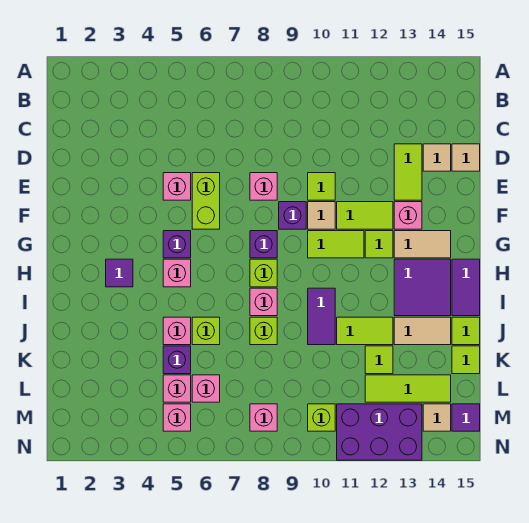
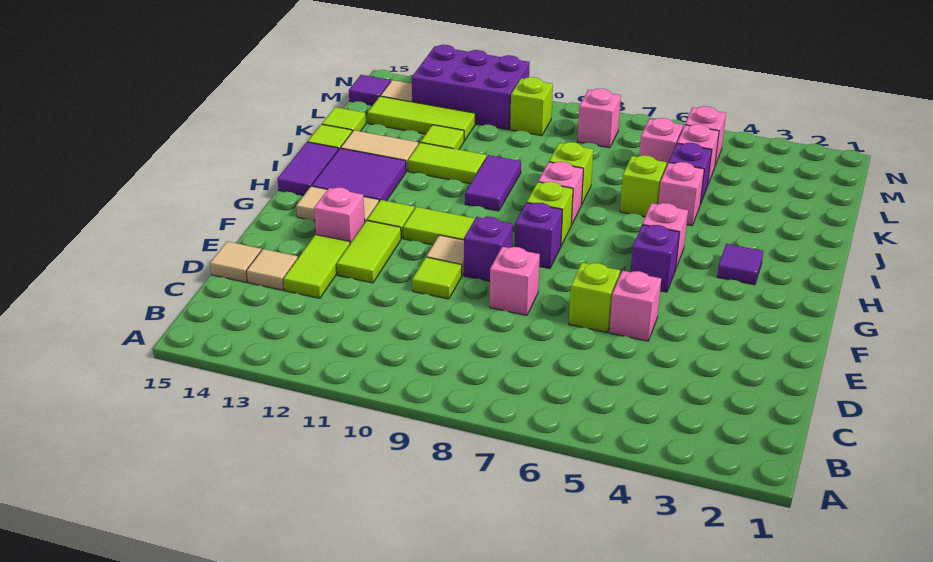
lime brick E6:F6 level 1 -> lime brick E6 level 1
lime tile F11:F12 level 1 -> lime tile E12:F12 level 1

